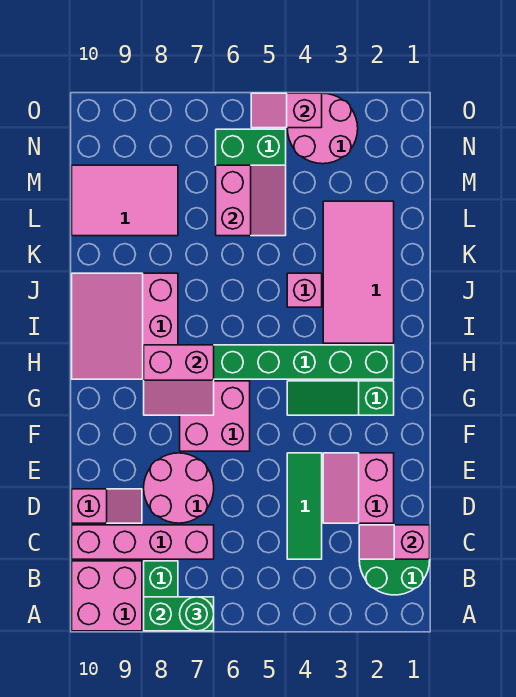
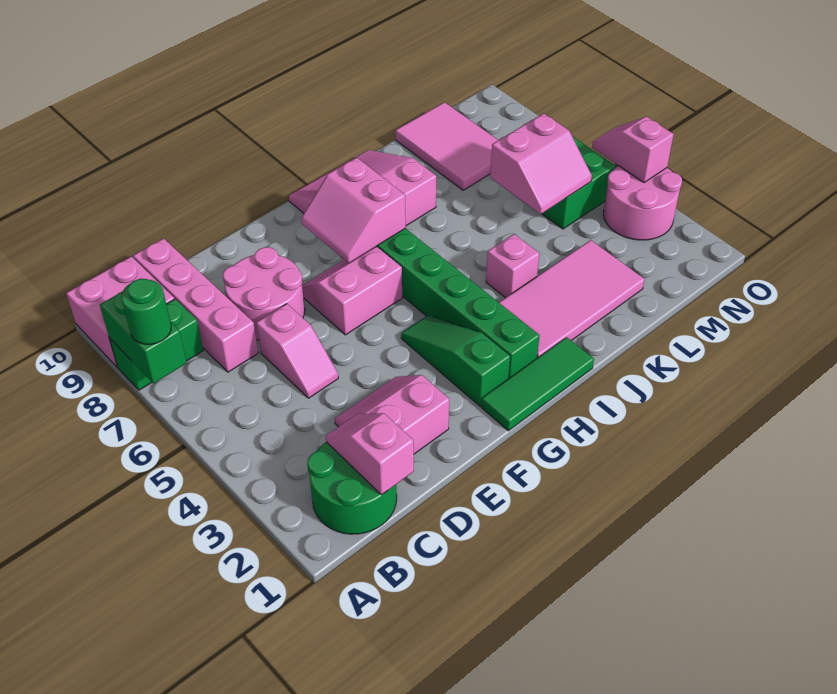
green tile C4:E4 level 1 -> green tile G1:I1 level 1
pink slope D9:D10 level 1 top 10 -> pink slope D5:D6 level 1 top 6
pink brick F6:G7 level 1 -> pink slope F6:G7 level 1 top 6

